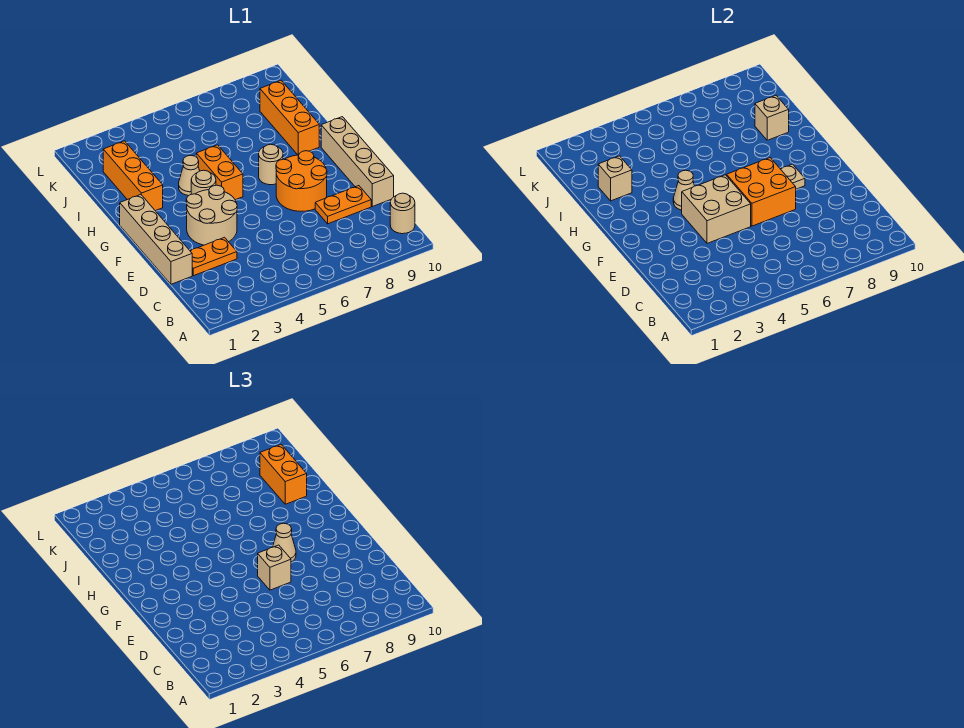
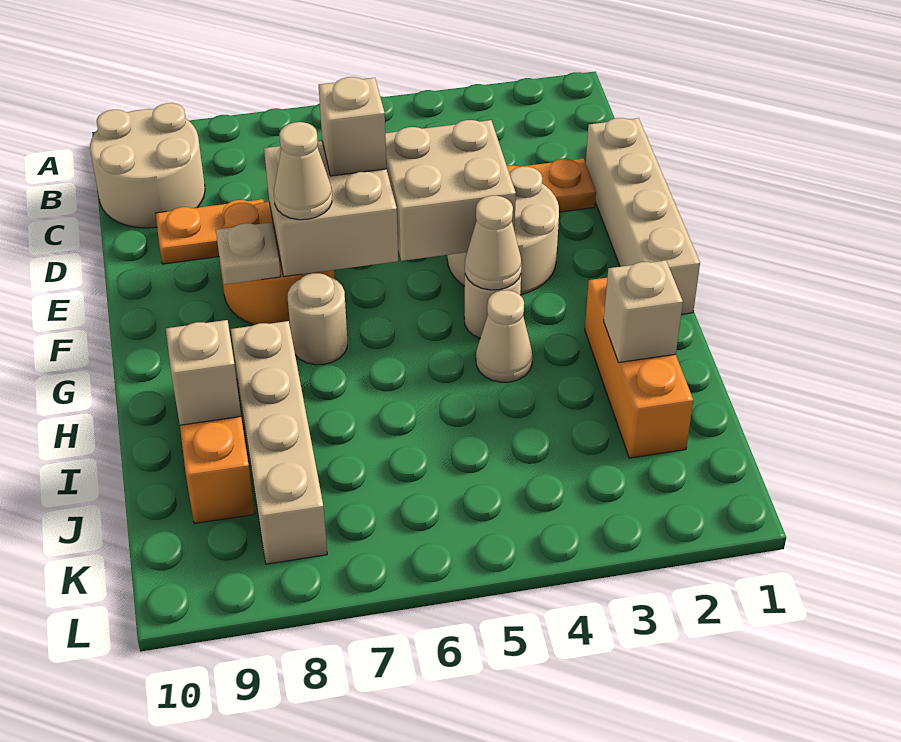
tan round brick B10 level 1 -> tan round brick B9:C10 level 1
tan brick D10:G10 level 1 -> tan brick H8:K8 level 1
orange brick E6:F7 level 2 -> tan brick E6:F7 level 2
orange brick G5:H5 level 1 -> none
orange brick I9:J9 level 3 -> none

